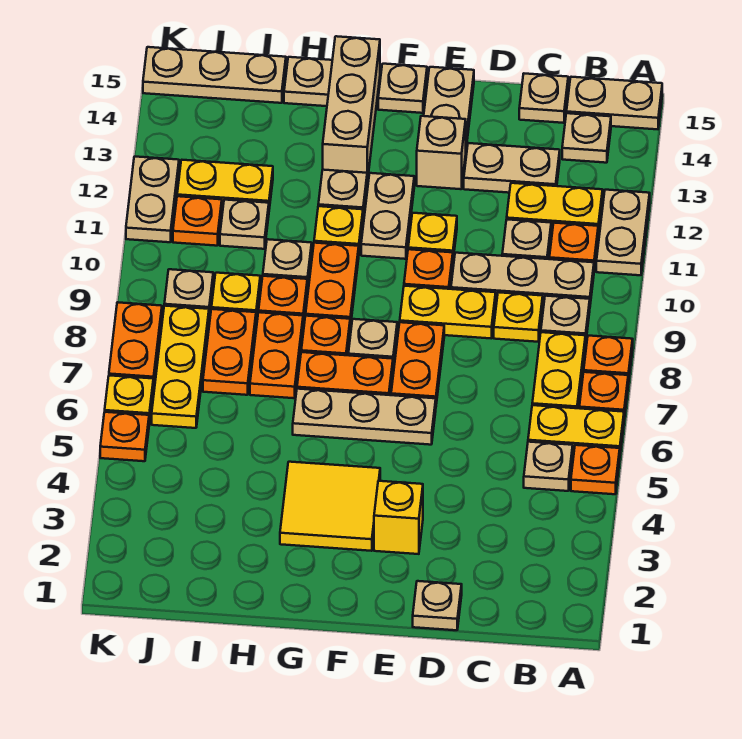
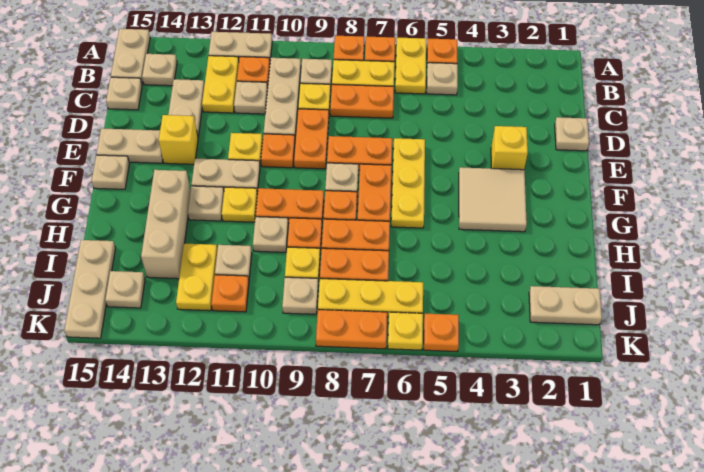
none -> orange plate C7:C8 level 1
yellow plate D9:E9 level 1 -> orange plate D9:E9 level 1
tan plate E6:G6 level 1 -> yellow plate E6:G6 level 1
tan brick E13 level 1 -> yellow brick E13 level 1
yellow tile F3:G4 level 1 -> tan tile F3:G4 level 1
tan brick G13:G15 level 1 -> tan brick G13:I13 level 1
tan plate H15 level 1 -> tan plate J14 level 1
tan plate K11:K12 level 1 -> tan plate J1:J2 level 1

